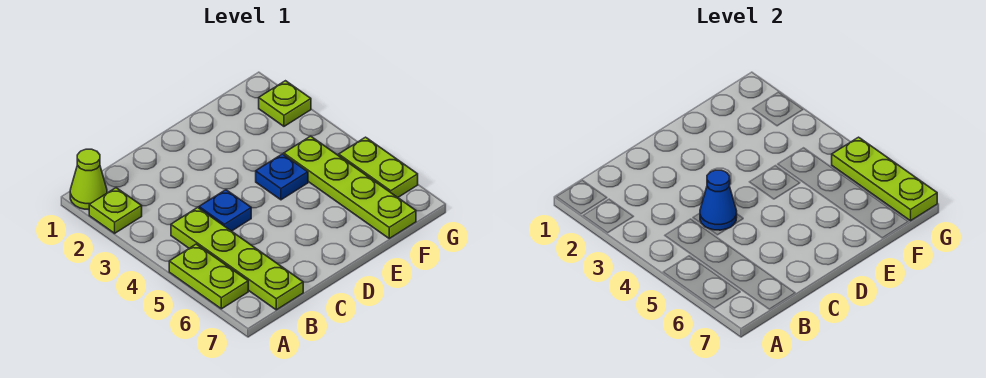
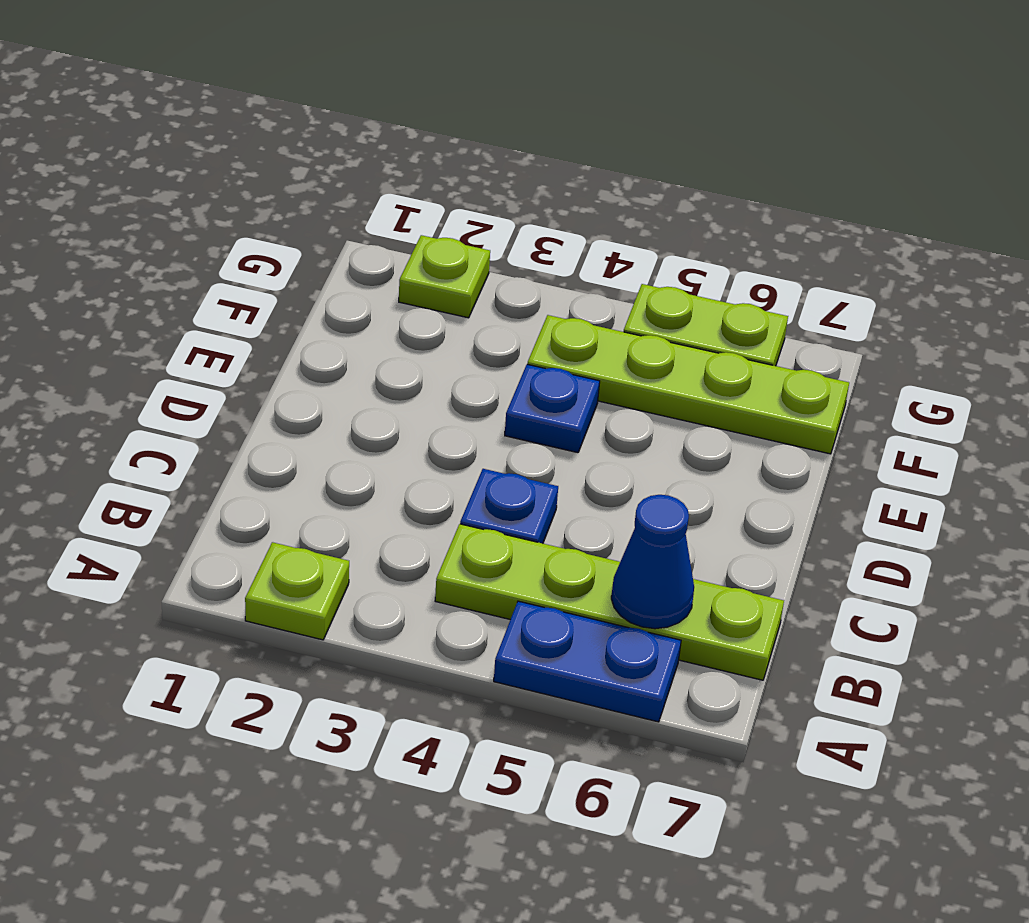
lime cone A1 level 1 -> none
lime plate A5:A6 level 1 -> blue plate A5:A6 level 1
blue cone C4 level 2 -> blue cone B6 level 2
lime plate G5:G7 level 2 -> none

